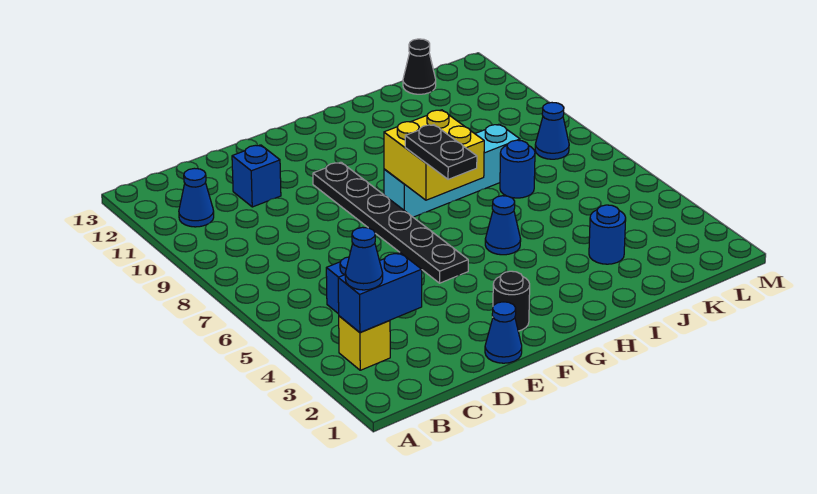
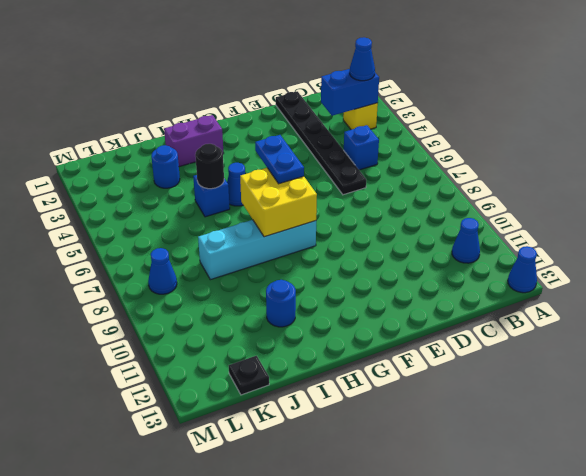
blue brick D11 level 1 -> blue brick I5 level 1
blue cone E1 level 1 -> blue cone A13 level 1
black round brick F2 level 1 -> black round brick I5 level 2
black plate F5:F10 level 1 -> black plate D1:D6 level 1
black plate G6:G7 level 3 -> blue plate G6:G7 level 3
none -> purple brick H2:I2 level 1
blue round brick J7 level 1 -> blue round brick I11 level 1
black cone K13 level 1 -> black plate K13 level 1

